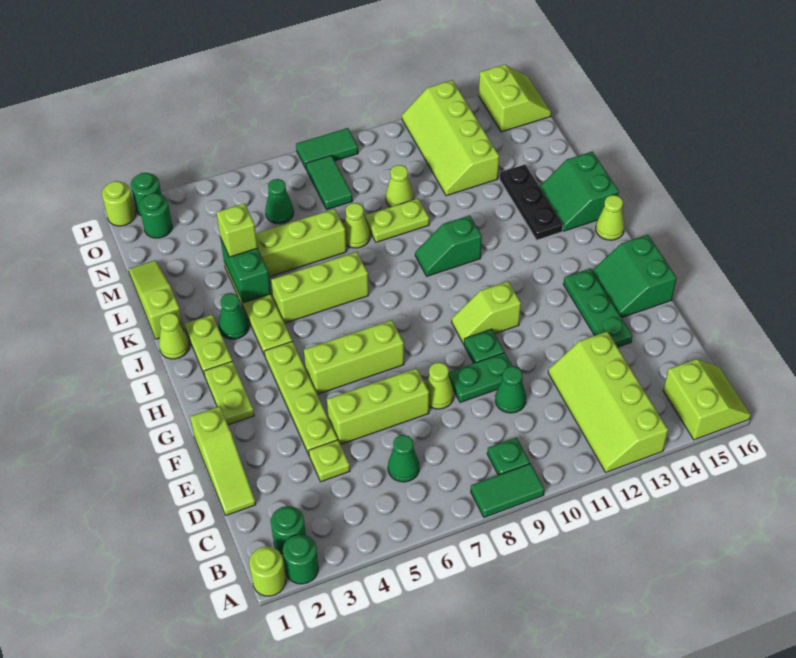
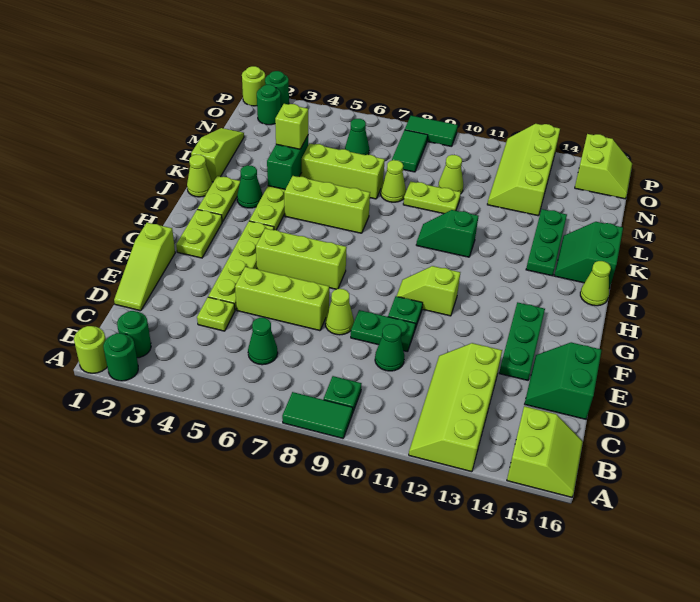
green slope F15:G16 level 1 top 16 -> green slope D15:E16 level 1 top 16
black plate J14:L14 level 1 -> green plate J14:L14 level 1

